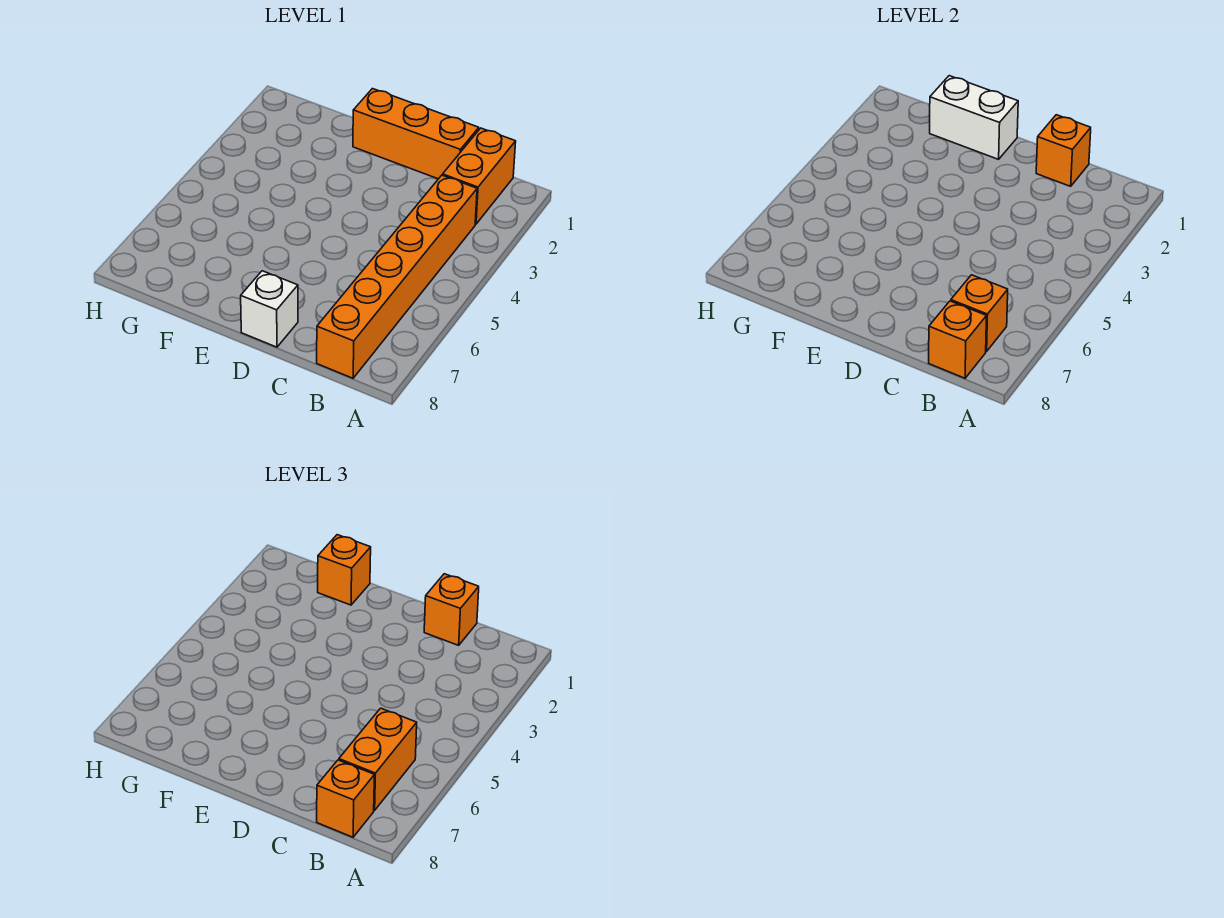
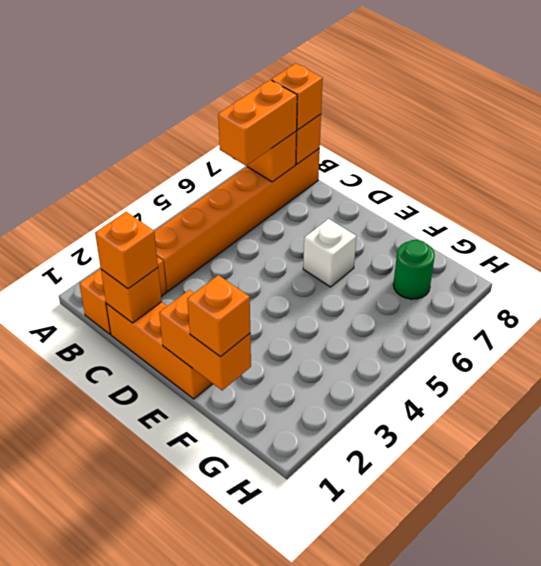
white brick D8 level 1 -> white brick E6 level 1
white brick E1:F1 level 2 -> orange brick E1:F1 level 2
none -> green round brick G7 level 1

